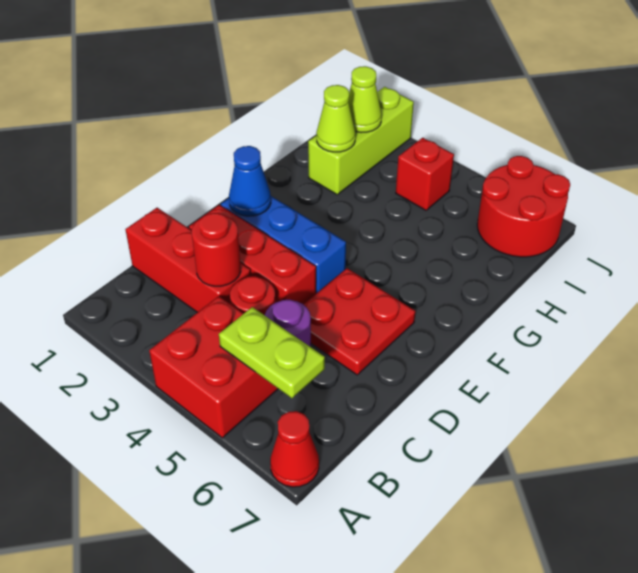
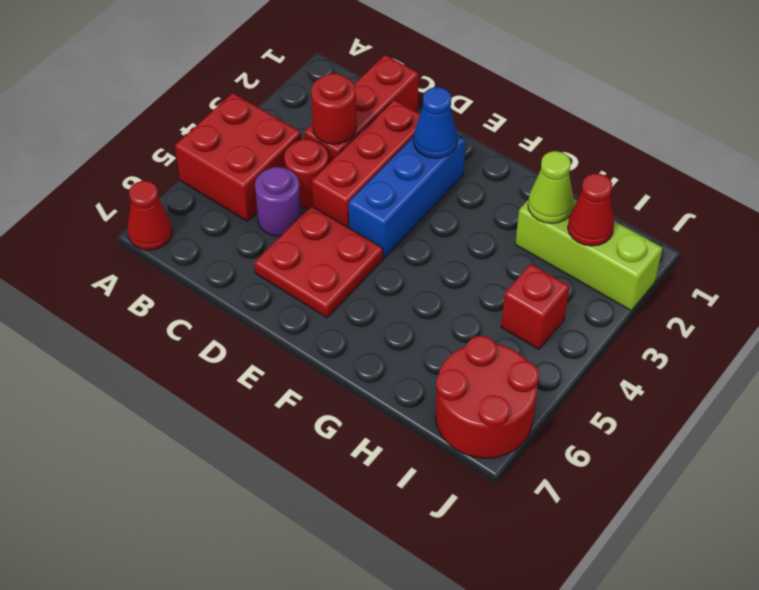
lime plate B5:B6 level 2 -> none
lime cone I2 level 2 -> red cone I2 level 2

